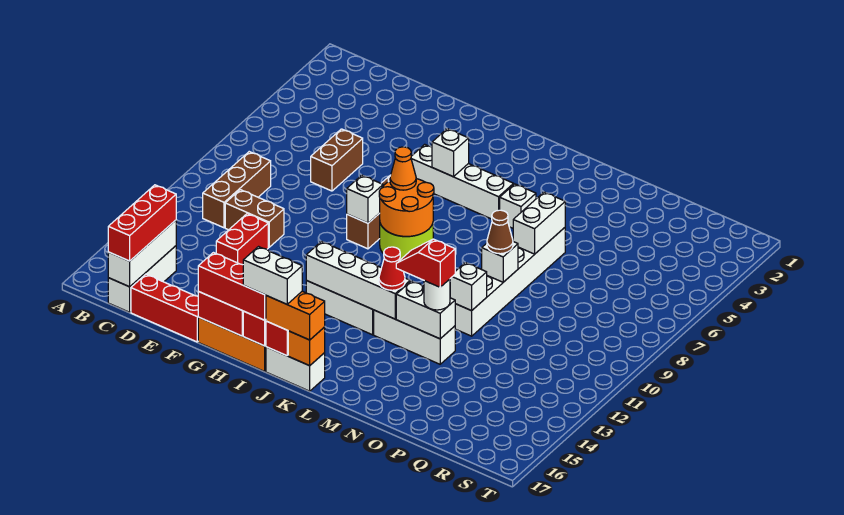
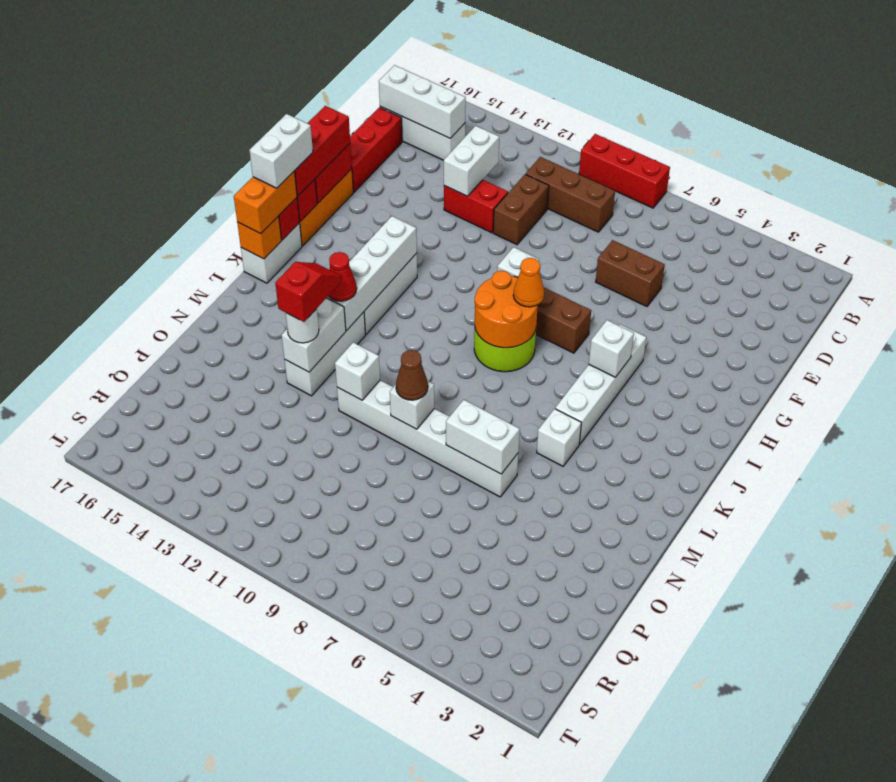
red brick C15:C17 level 3 -> red brick A8:A10 level 1
none -> white brick D13:E13 level 2

